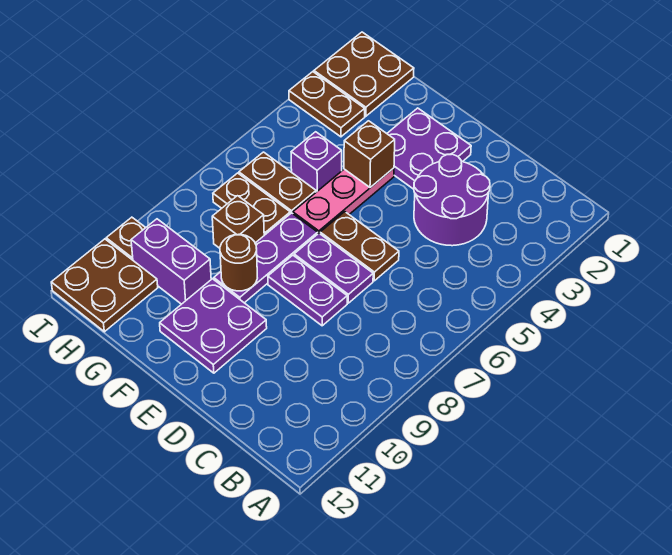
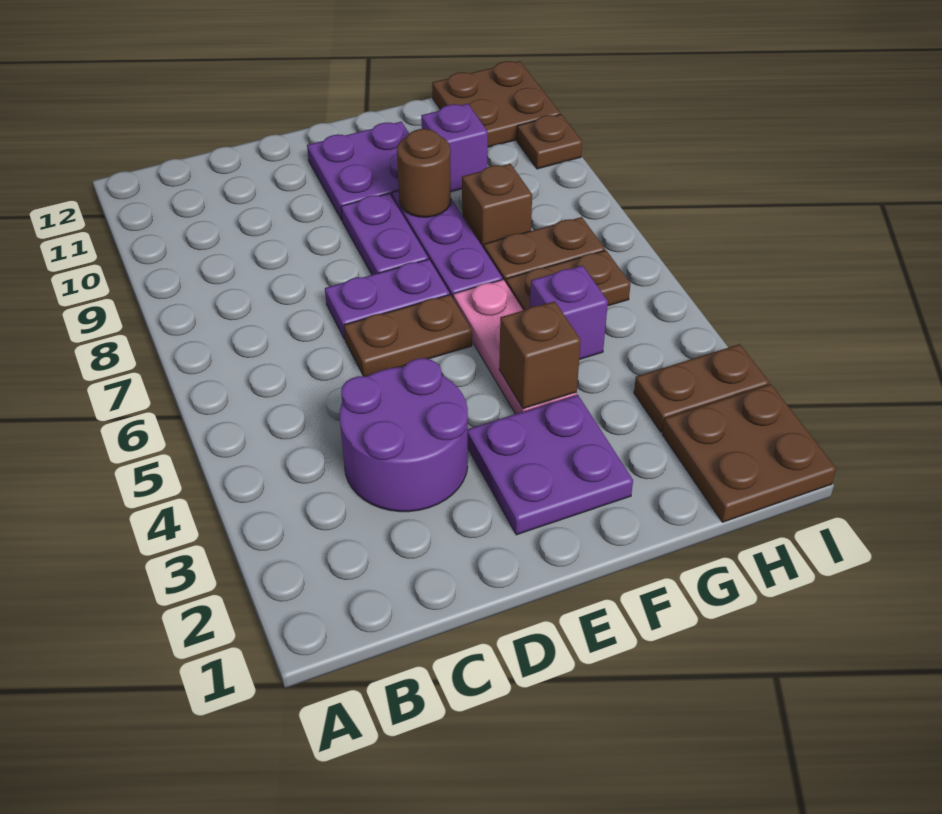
purple plate D8:E8 level 1 -> purple plate E8:E9 level 1
purple brick G10:H10 level 1 -> purple brick G10 level 1

